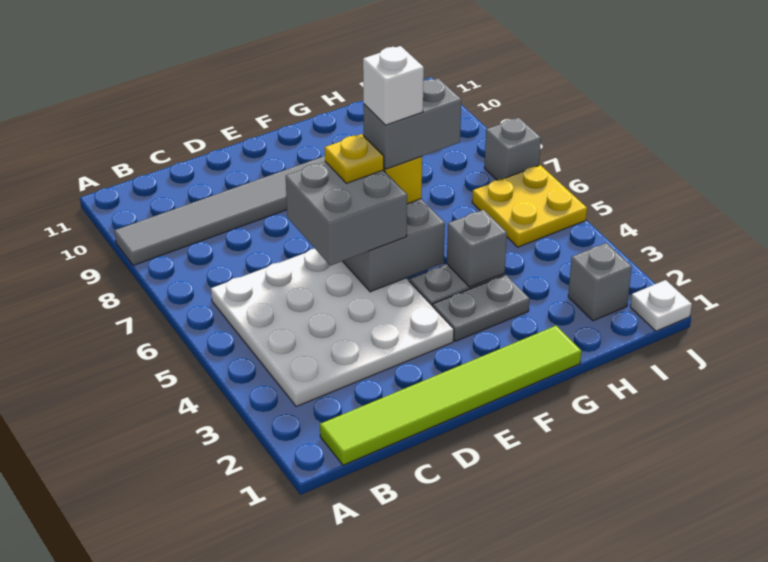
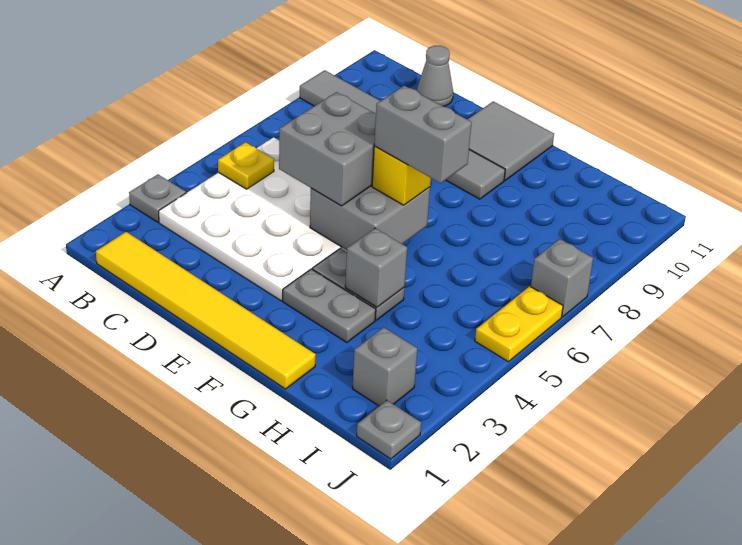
none -> grey plate A3 level 1
lime tile B1:G1 level 1 -> yellow tile B1:G1 level 1
none -> grey cone C11 level 1
yellow plate E6 level 4 -> yellow plate B5 level 2
none -> grey tile E10:F11 level 1
white brick F6 level 5 -> none
yellow plate I5:J6 level 1 -> yellow plate J5:J6 level 1
white plate J1 level 1 -> grey plate J1 level 1

